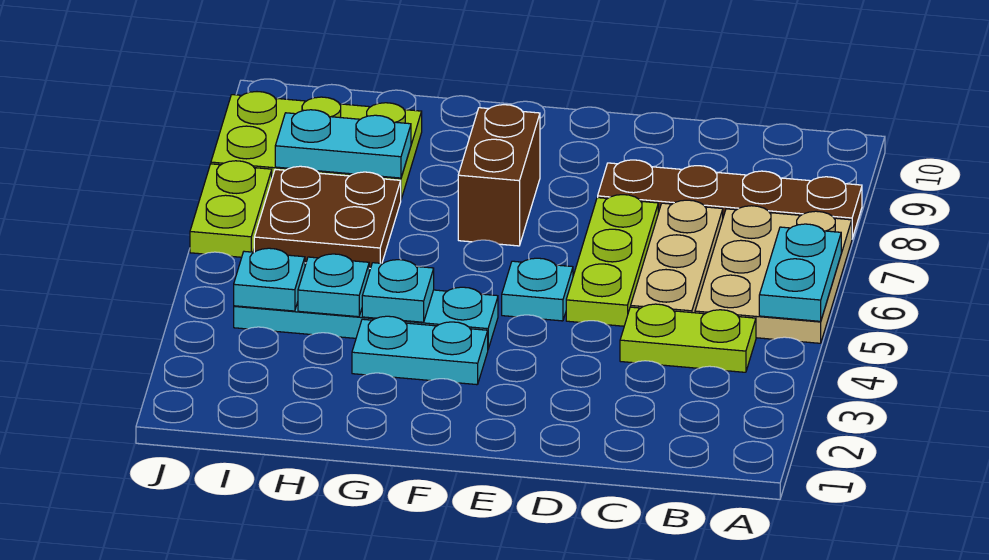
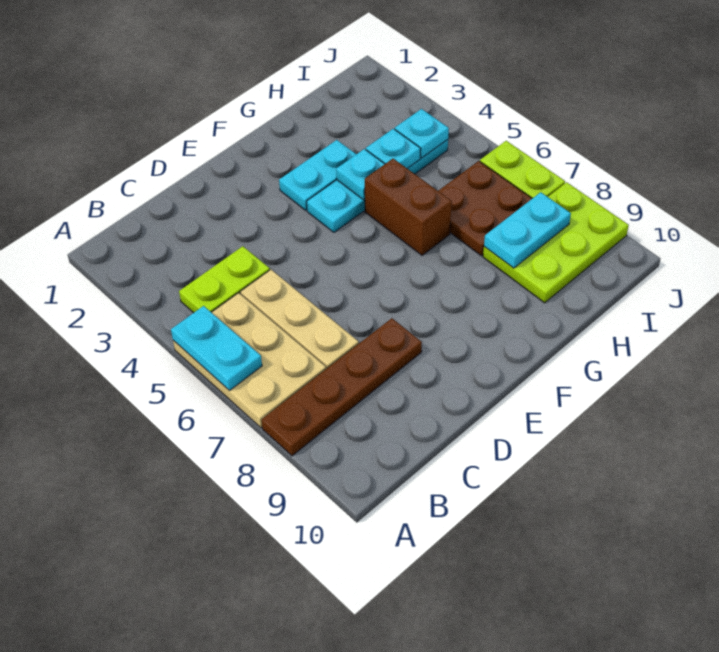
lime plate D5:D7 level 1 -> none
cyan plate E5 level 1 -> none
brown brick F7:F8 level 1 -> brown brick G5:G6 level 1

